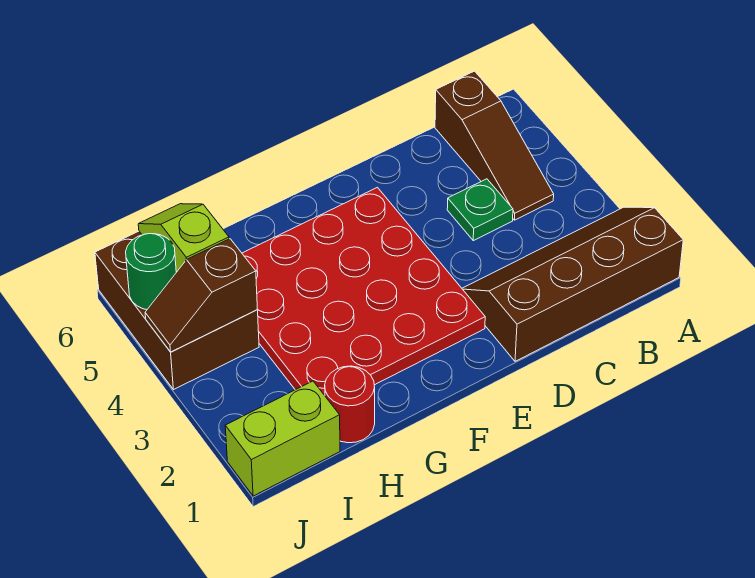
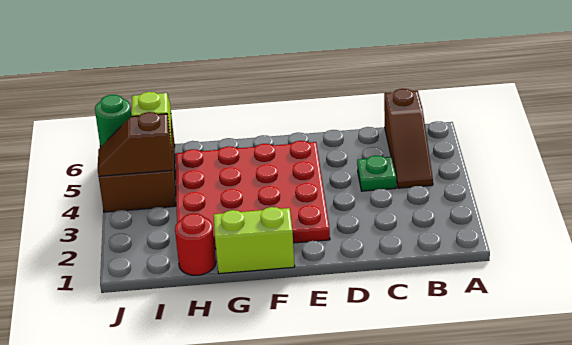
brown slope A1:D2 level 1 top 1 -> none
lime brick I1:J1 level 1 -> lime brick F1:G1 level 1

